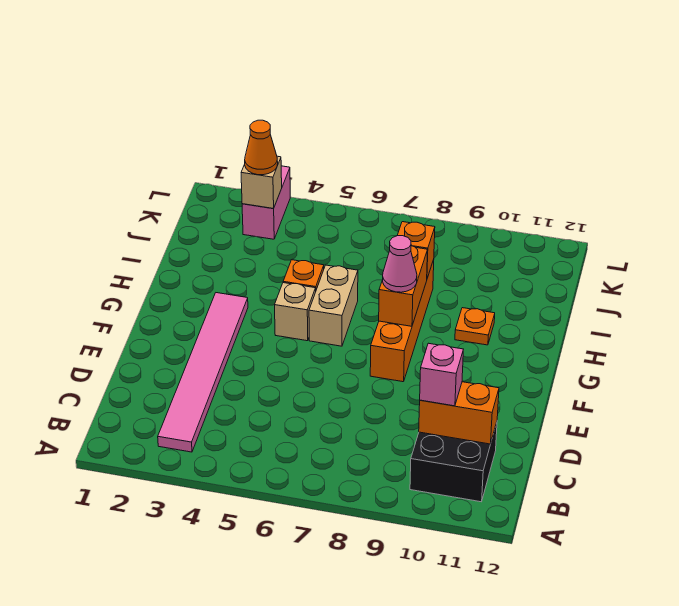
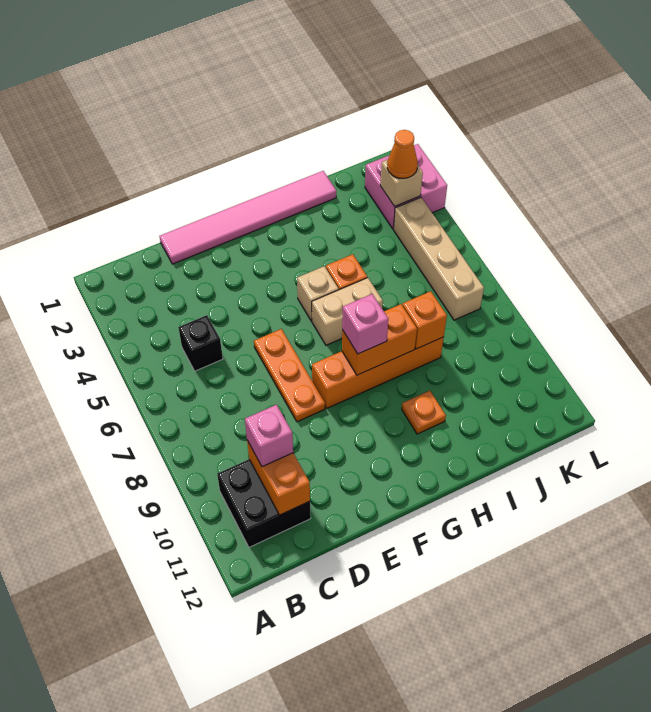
pink tile B3:G3 level 1 -> pink tile D1:I1 level 1
none -> black brick C5 level 1
none -> orange plate E6:E8 level 1
pink cone G8 level 3 -> pink brick G8 level 3
pink brick K3:L3 level 1 -> pink brick K2:L3 level 1
none -> tan brick K4:K7 level 1

